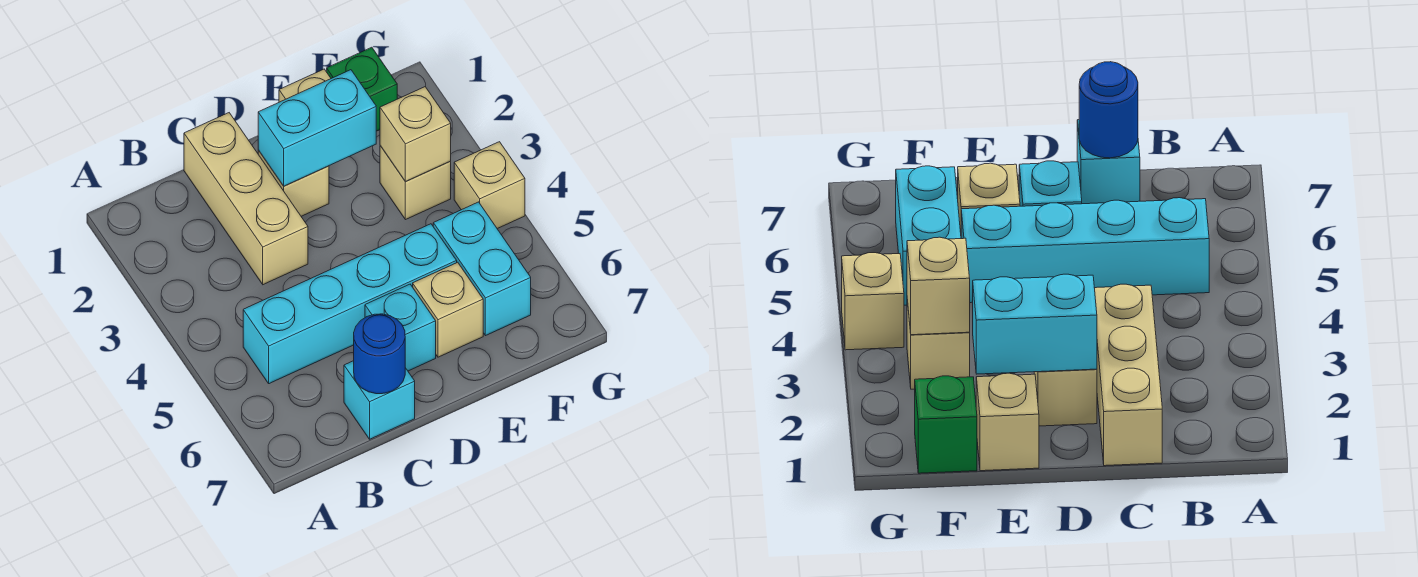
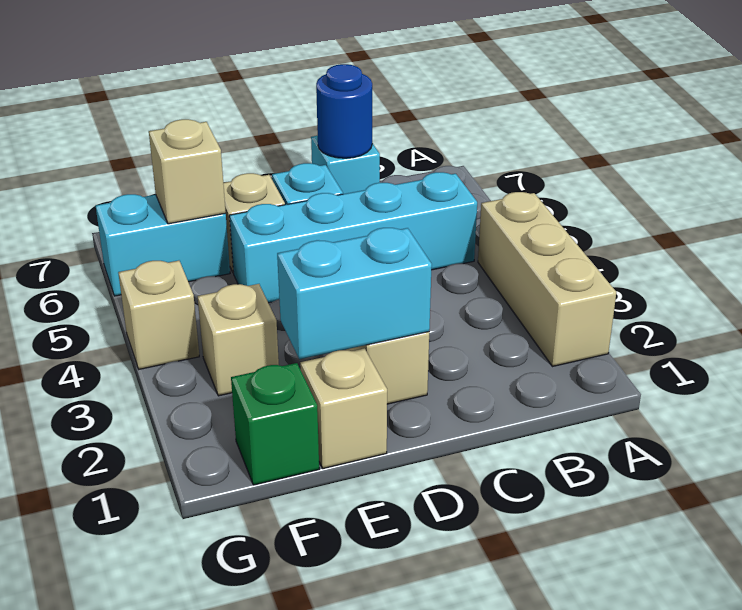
tan brick C1:C3 level 1 -> tan brick A2:A4 level 1
tan brick F3 level 2 -> tan brick F6 level 2
cyan brick F5:F6 level 1 -> cyan brick F6:G6 level 1

